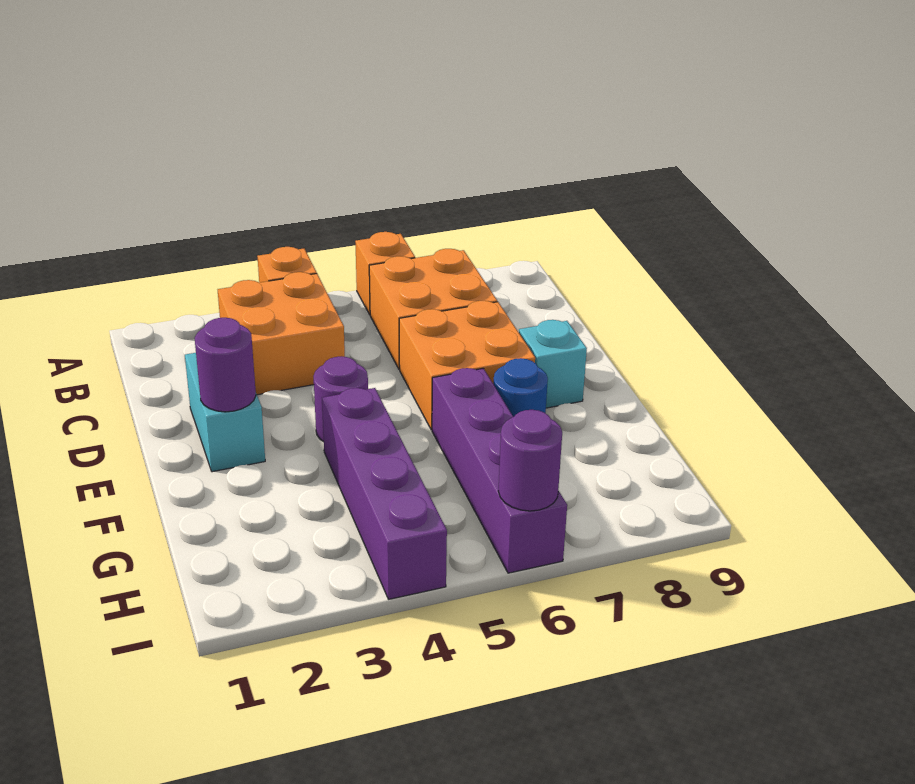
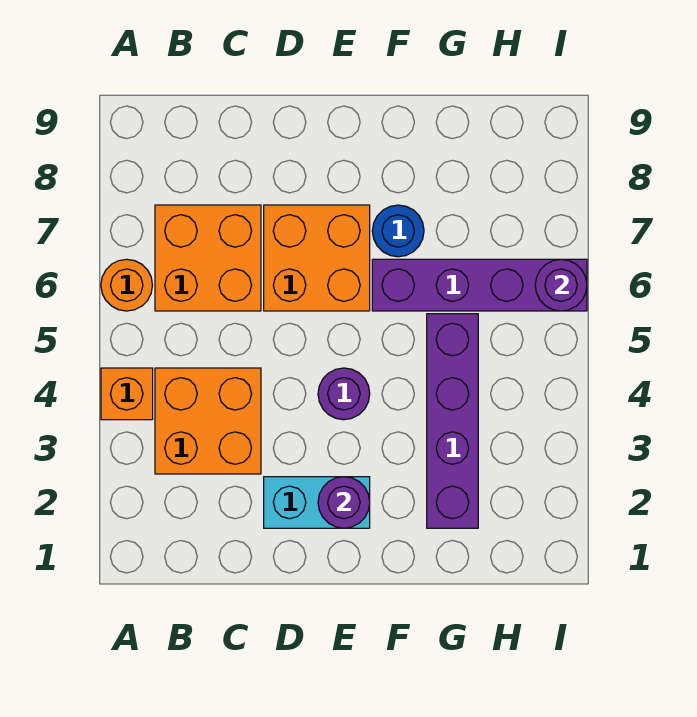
orange brick A6 level 1 -> orange round brick A6 level 1
cyan brick E8 level 1 -> none
purple brick F4:I4 level 1 -> purple brick G2:G5 level 1

